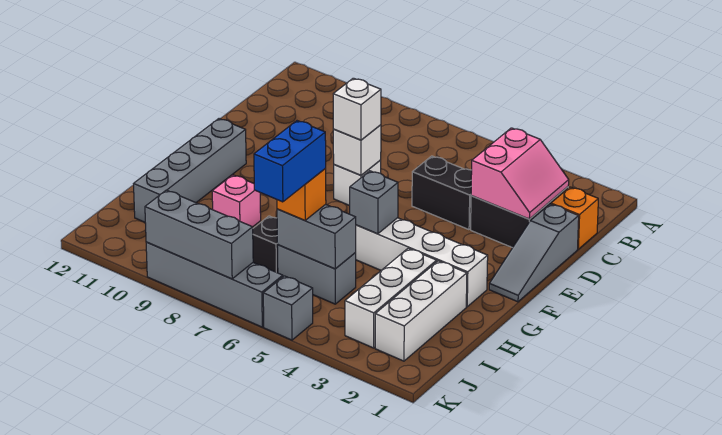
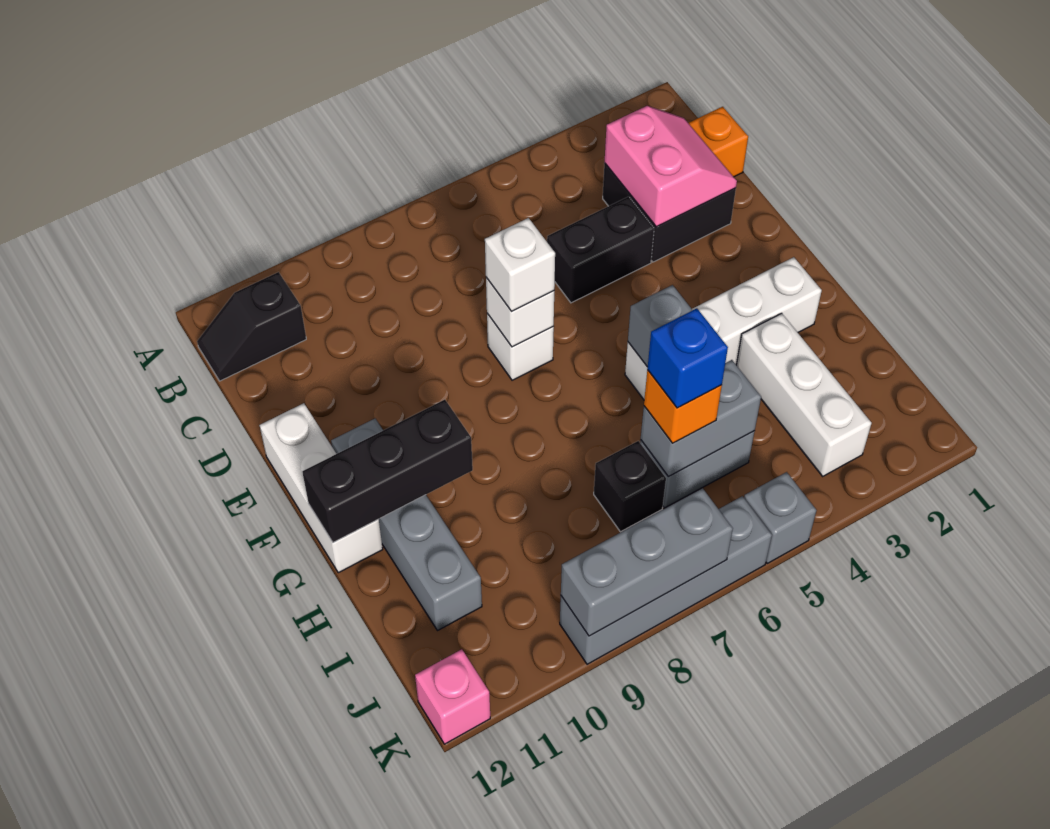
none -> black slope B11:B12 level 1 top 11
grey slope D1:F1 level 1 top D -> none
none -> black brick G10:G12 level 2
white brick H2:J2 level 1 -> white brick E12:G12 level 1
pink brick H9 level 1 -> pink brick K12 level 1
blue brick I6:J6 level 4 -> blue brick I6 level 4

